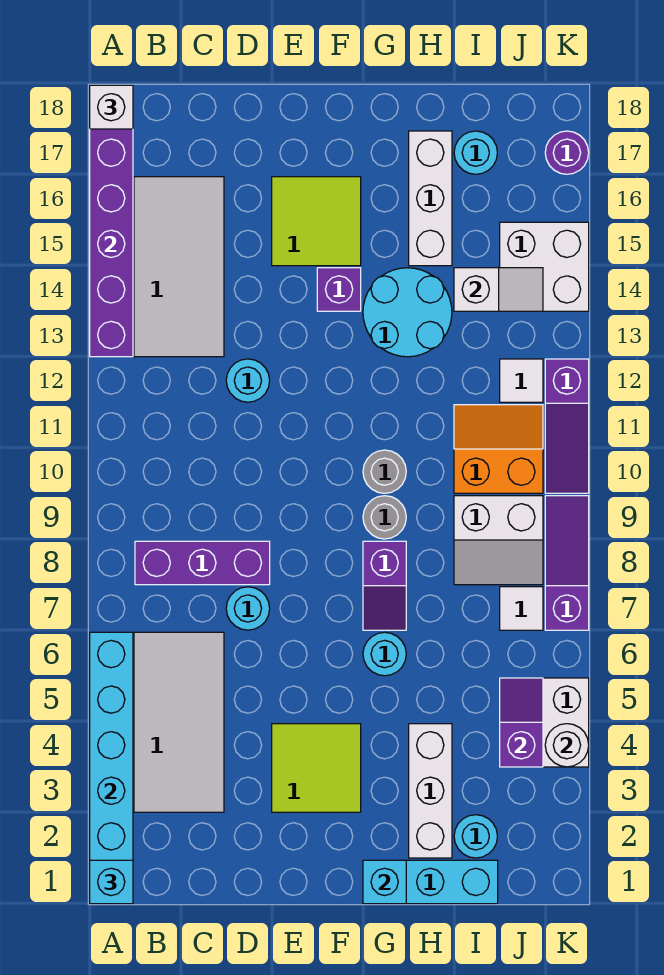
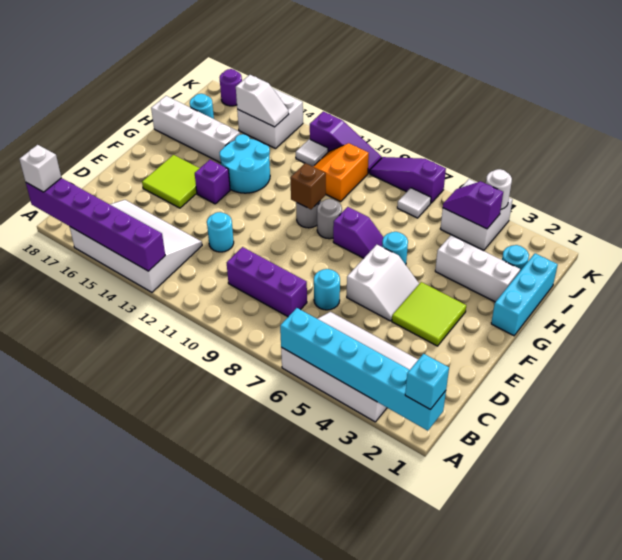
purple brick B8:D8 level 1 -> purple brick C8:C10 level 1
cyan brick G1 level 2 -> none
none -> brown brick G10 level 2
white brick H15:H17 level 1 -> white brick H15:H18 level 1
white slope I8:J9 level 1 top 9 -> white slope E5:F6 level 1 top 6
white slope I14:J14 level 2 top I -> white slope J14:J15 level 2 top 15

